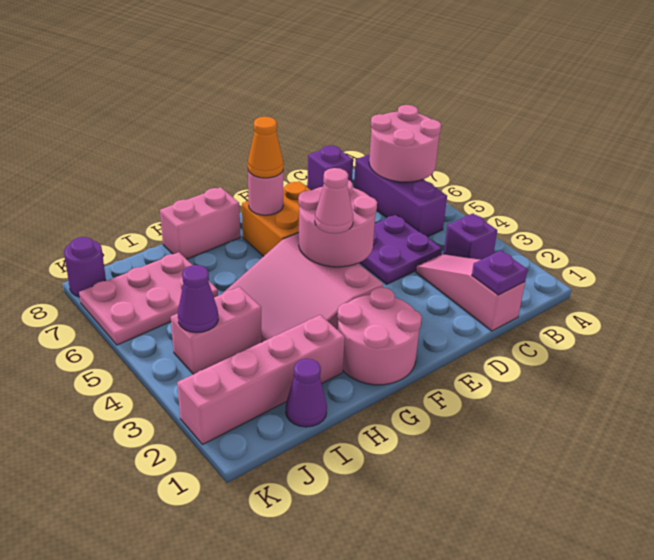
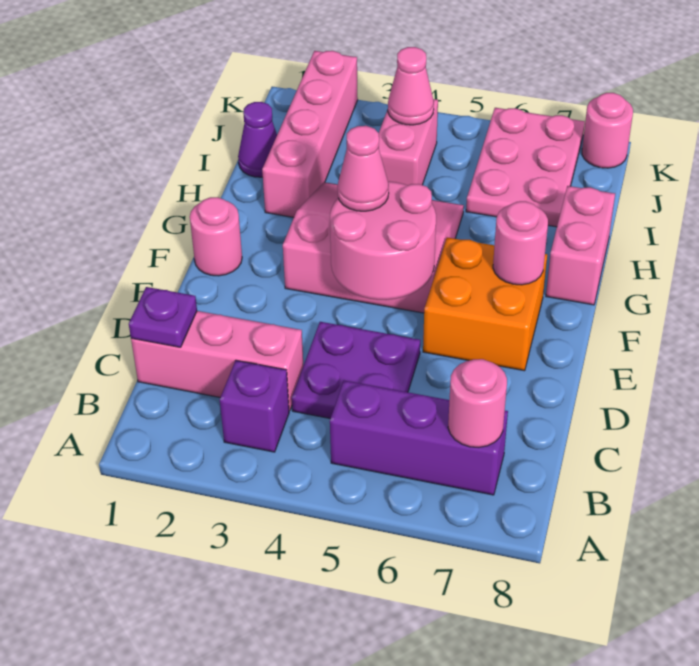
pink round brick A6:B7 level 2 -> pink round brick B7 level 2
pink slope C1:C3 level 1 top 1 -> pink brick C1:C3 level 1
purple brick C8 level 1 -> none
pink round brick F1:G2 level 1 -> pink round brick F1 level 1
orange cone F7 level 3 -> none
purple cone J4 level 2 -> pink cone J4 level 2
purple round brick K8 level 1 -> pink round brick K8 level 1

